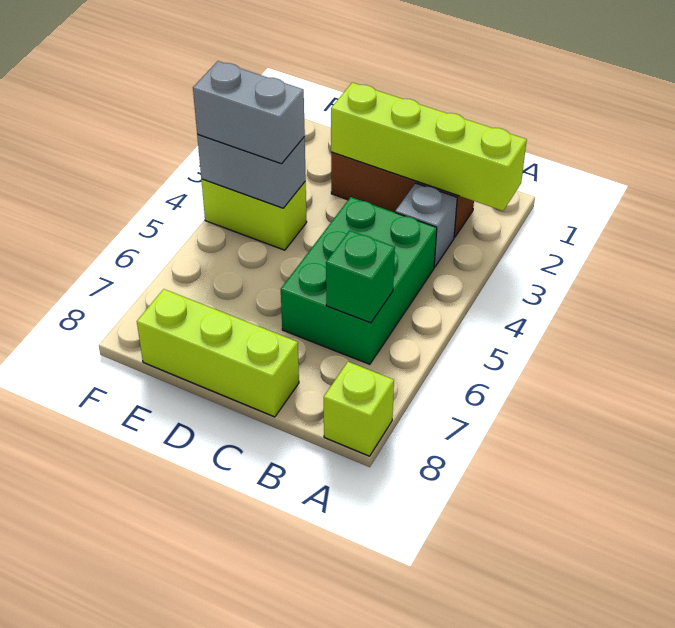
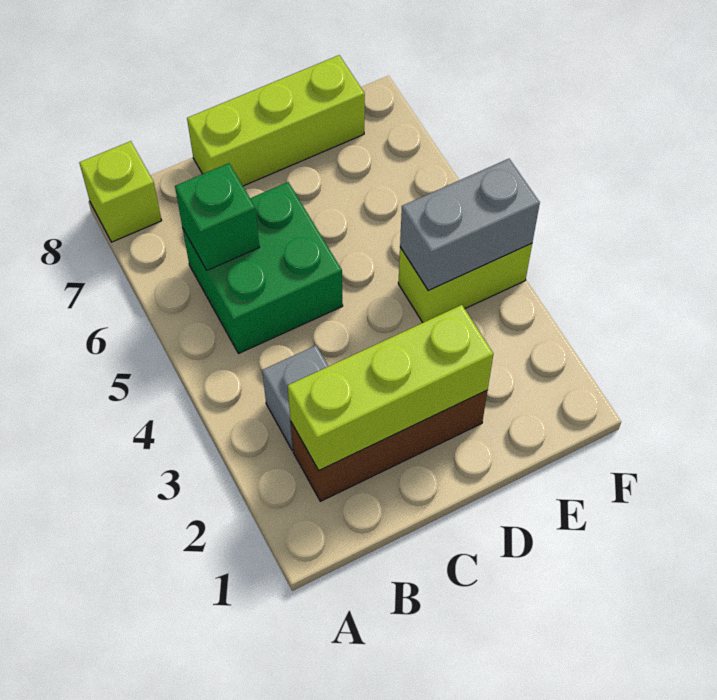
lime brick A2:D2 level 2 -> lime brick B2:D2 level 2
green brick B4:C6 level 1 -> green brick B5:C6 level 1
grey brick E4:F4 level 3 -> none

